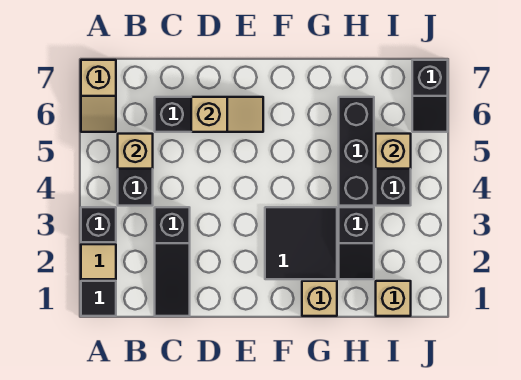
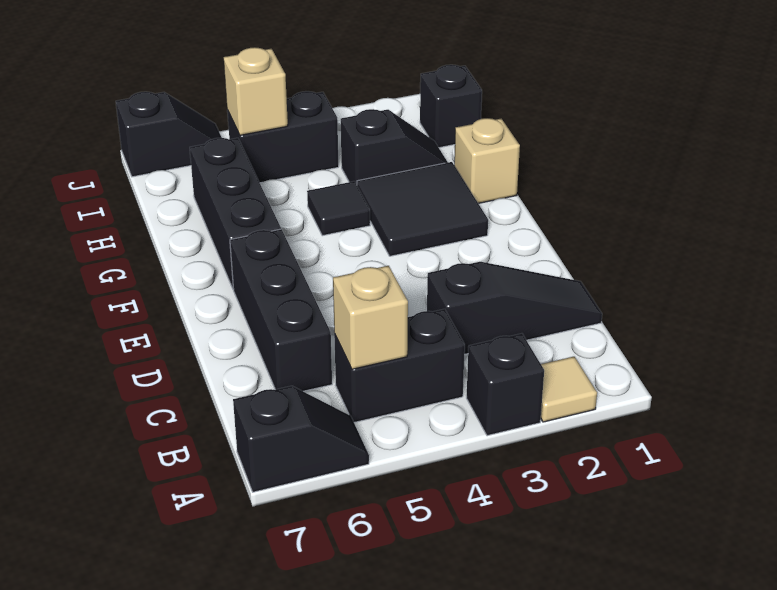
black tile A1 level 1 -> black tile G4 level 1
tan slope A6:A7 level 1 top 7 -> black slope A6:A7 level 1 top 7
tan slope D6:E6 level 2 top D -> none
black brick H4:H6 level 1 -> black brick F6:H6 level 1
tan brick I1 level 1 -> black brick I1 level 1

